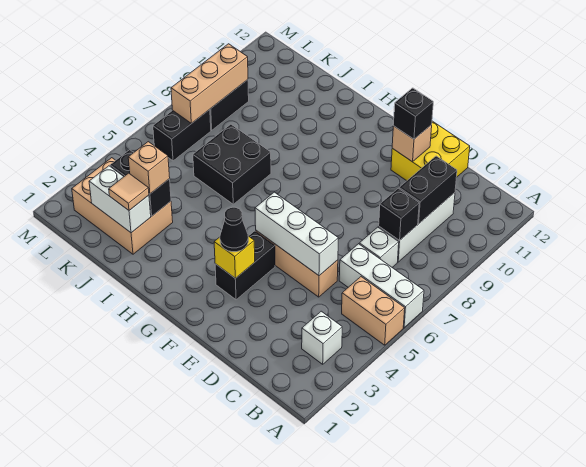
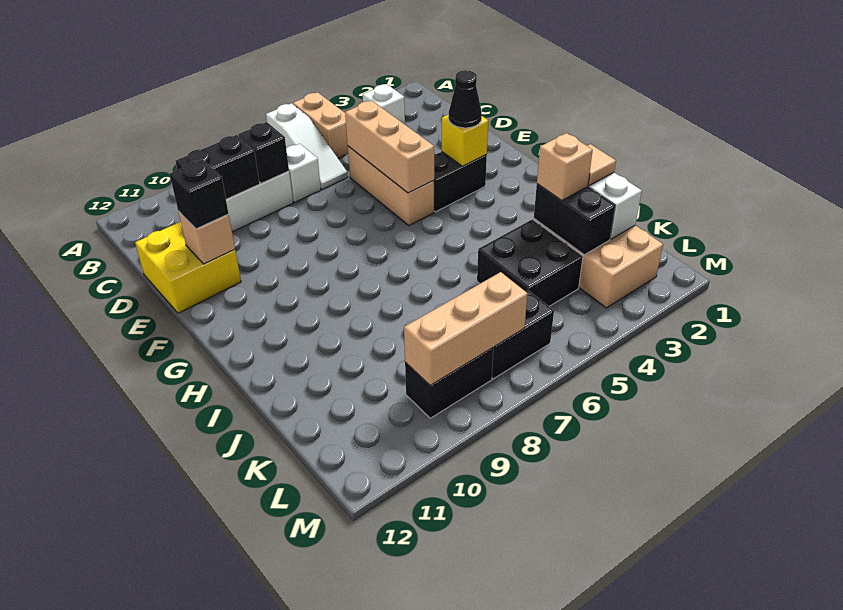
white brick A6:C6 level 1 -> white slope A6:C6 level 1 top A
white brick D5:F5 level 2 -> tan brick D5:F5 level 2
black brick I6:J7 level 1 -> black brick J4:K5 level 1

